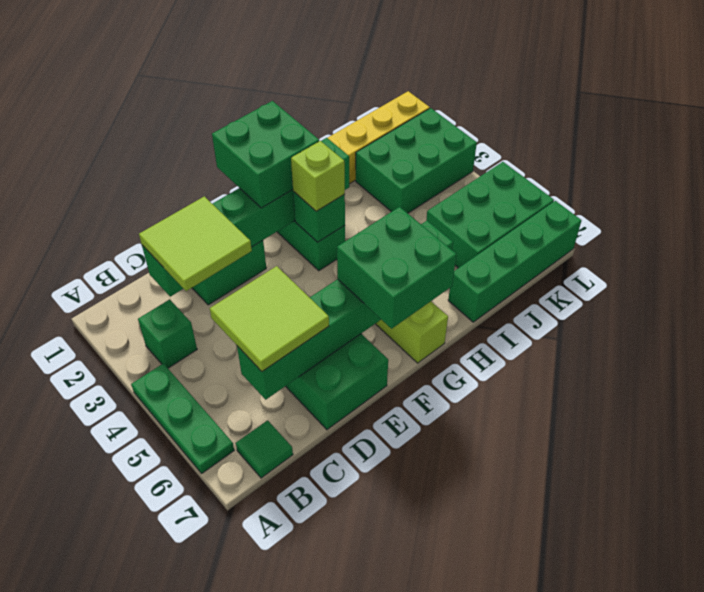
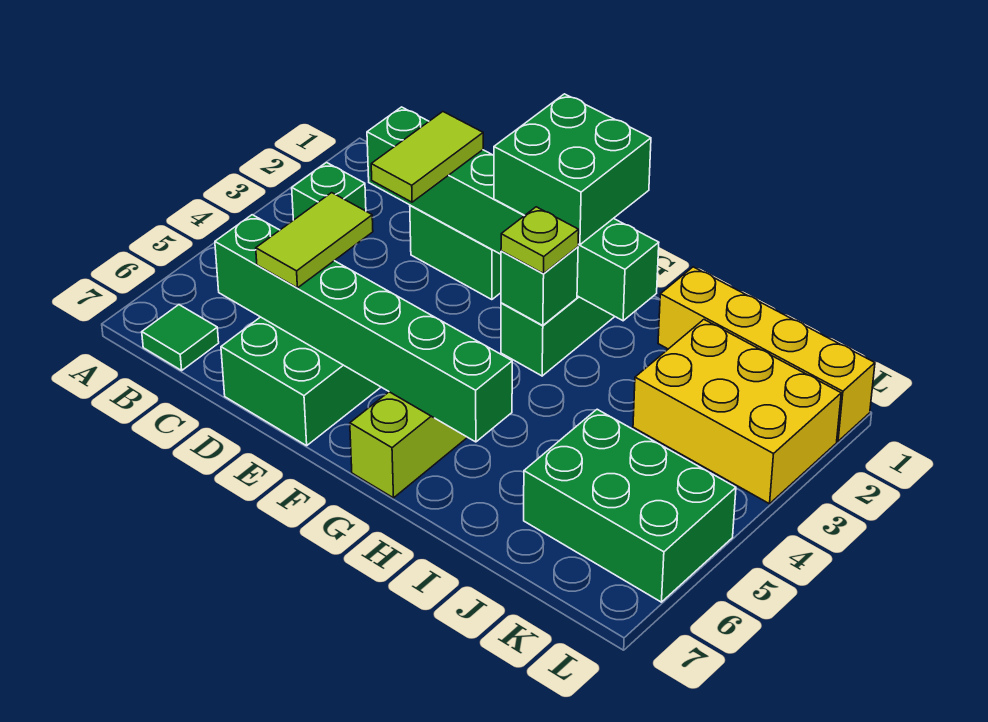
green plate A4:A6 level 1 -> none
lime tile C2:D3 level 3 -> lime tile D2:D3 level 3
lime tile C5:D6 level 3 -> lime tile D5:D6 level 3
green brick F6:G7 level 3 -> none
lime brick G3 level 3 -> lime plate G3 level 3
green brick I7:L7 level 1 -> none
green brick J2:L3 level 1 -> yellow brick J2:L3 level 1

